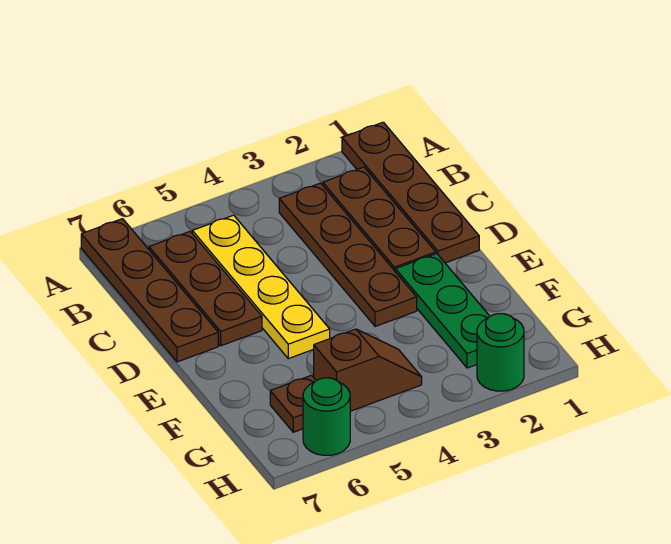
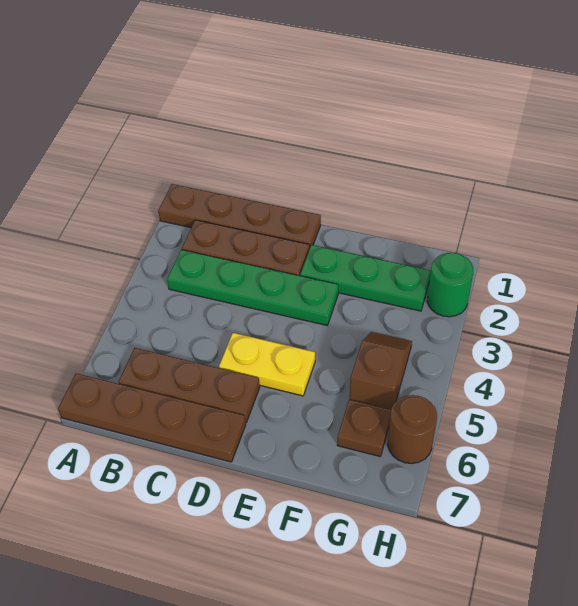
brown plate B3:E3 level 1 -> green plate B3:E3 level 1
yellow plate B5:E5 level 1 -> yellow plate D5:E5 level 1
green round brick H6 level 1 -> brown round brick H6 level 1

